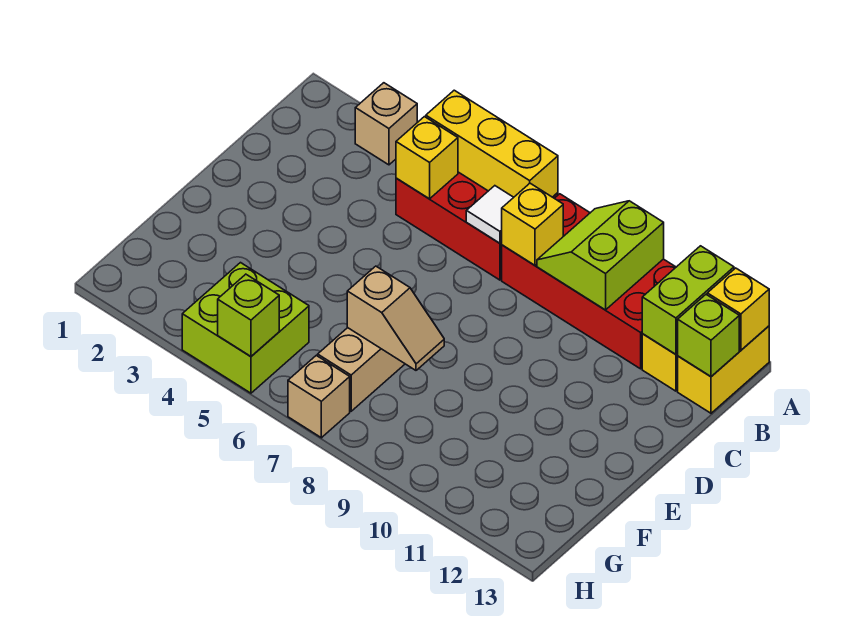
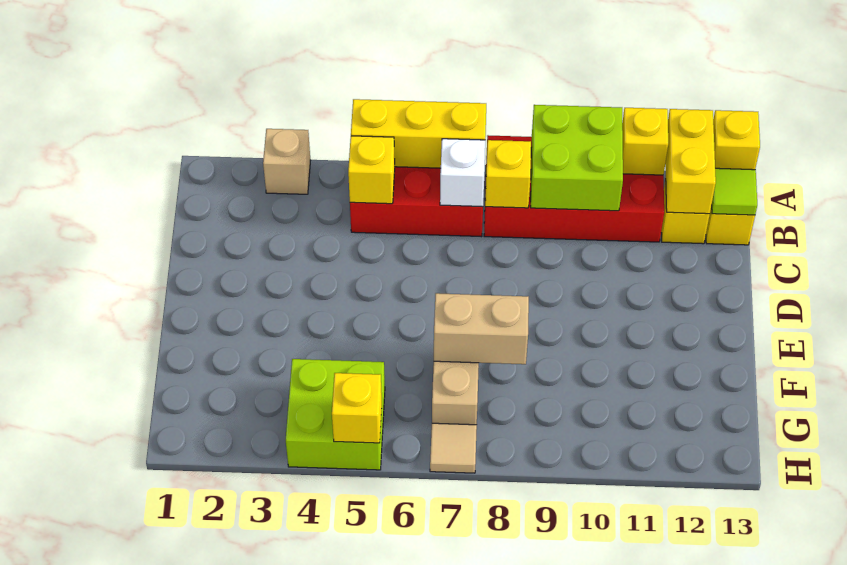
lime slope A9:B10 level 2 top 10 -> lime brick A9:B10 level 2
none -> yellow brick A11 level 2
lime brick A12:B12 level 2 -> yellow brick A12:B12 level 2
white tile B7 level 2 -> white brick B7 level 2
lime brick B13 level 2 -> lime tile B13 level 2
tan slope F7:F8 level 2 top 7 -> tan brick F7:F8 level 2
lime brick H5 level 2 -> yellow brick H5 level 2
tan brick H7 level 1 -> tan tile H7 level 1

